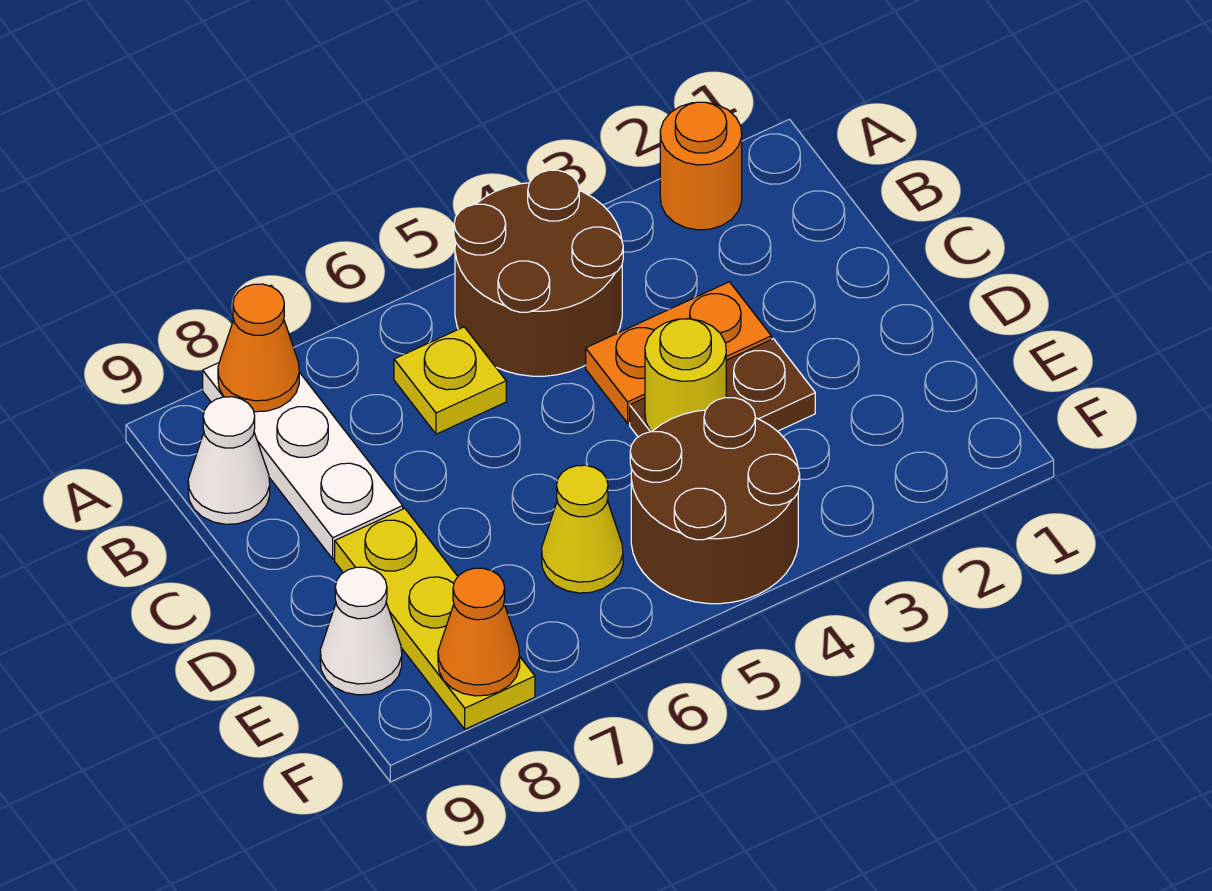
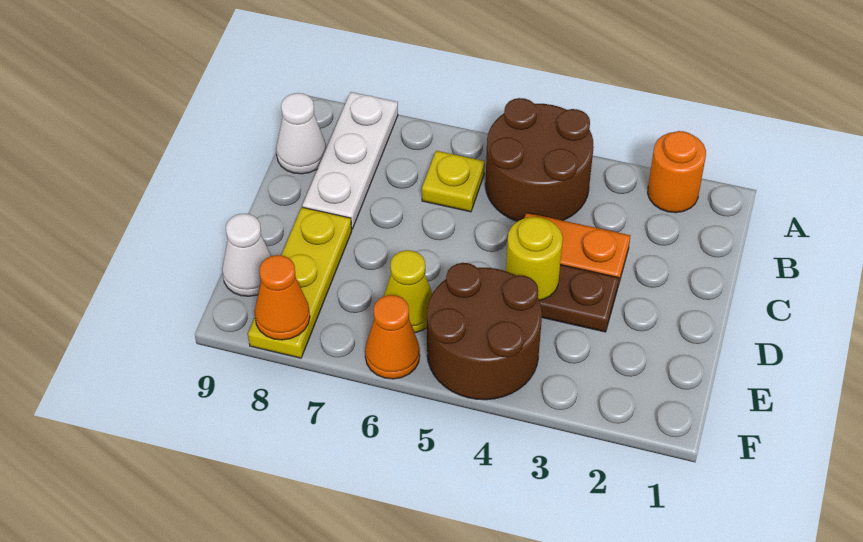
orange cone A8 level 2 -> orange cone F6 level 1

